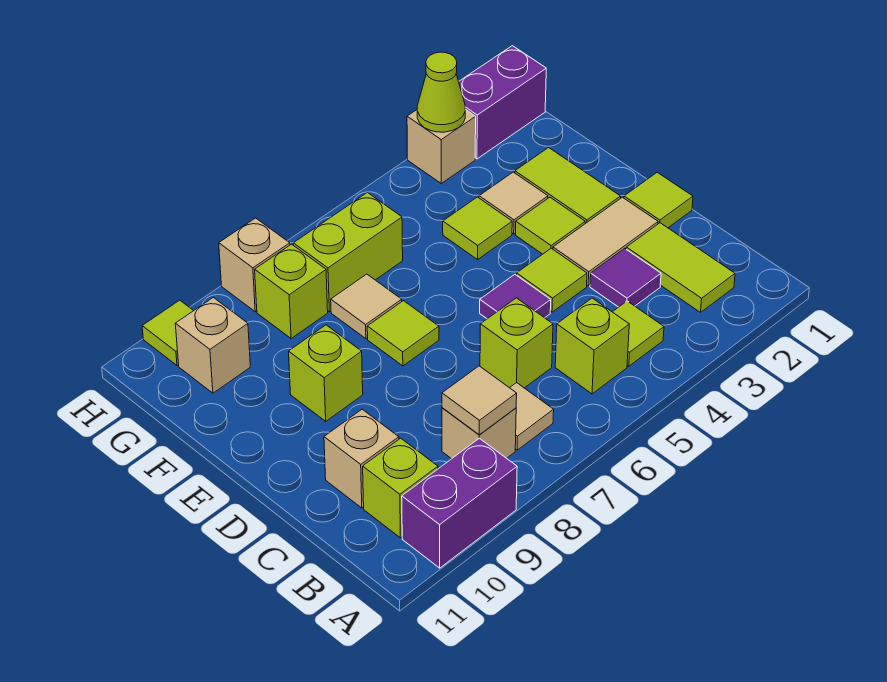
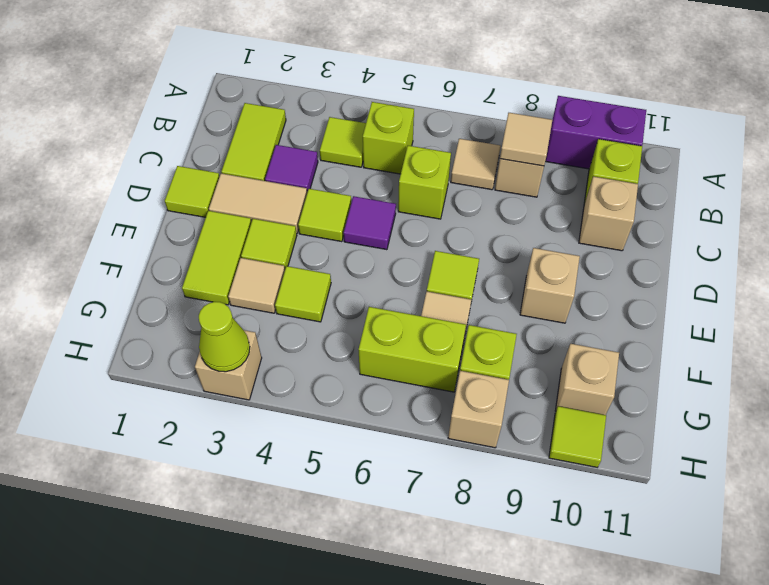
lime brick E9 level 1 -> tan brick E9 level 1
purple brick H1:H2 level 1 -> none

